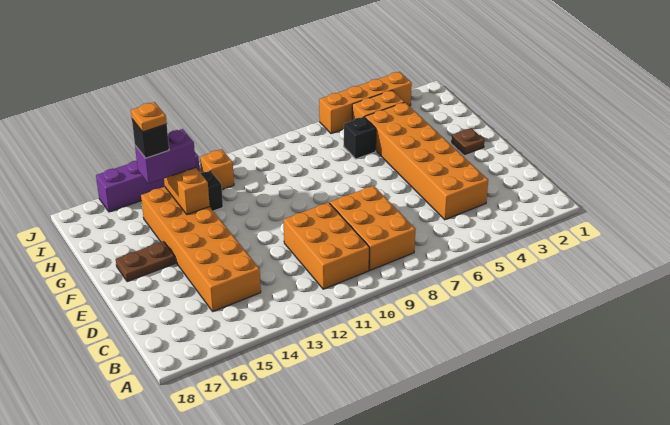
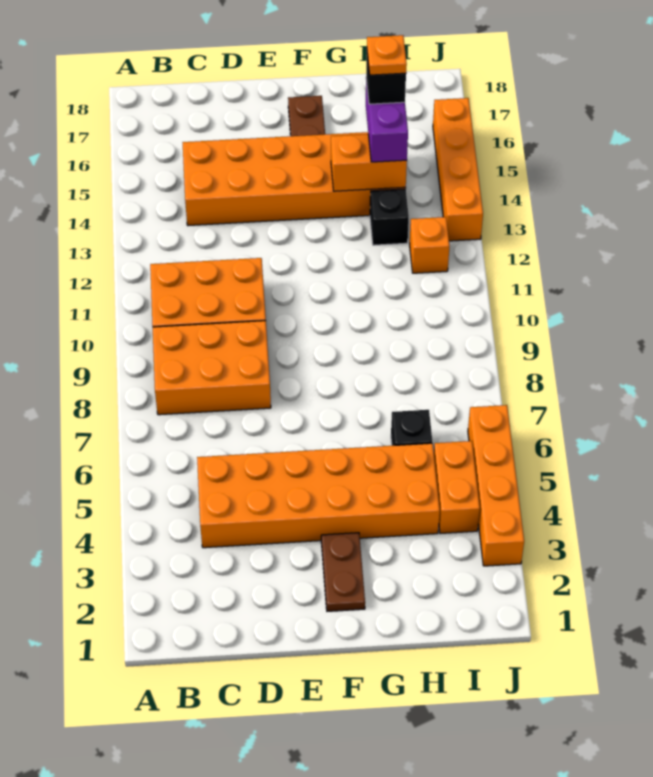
brown plate F2 level 1 -> brown plate F2:F3 level 1
purple brick J13:J16 level 1 -> orange brick J13:J16 level 1

